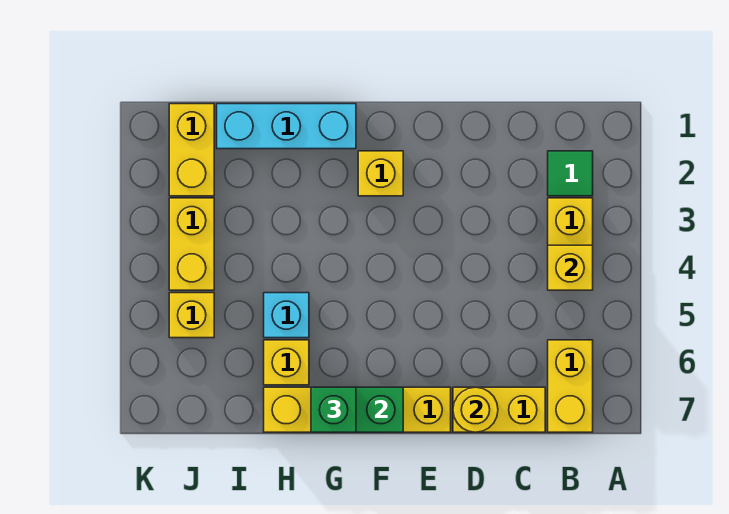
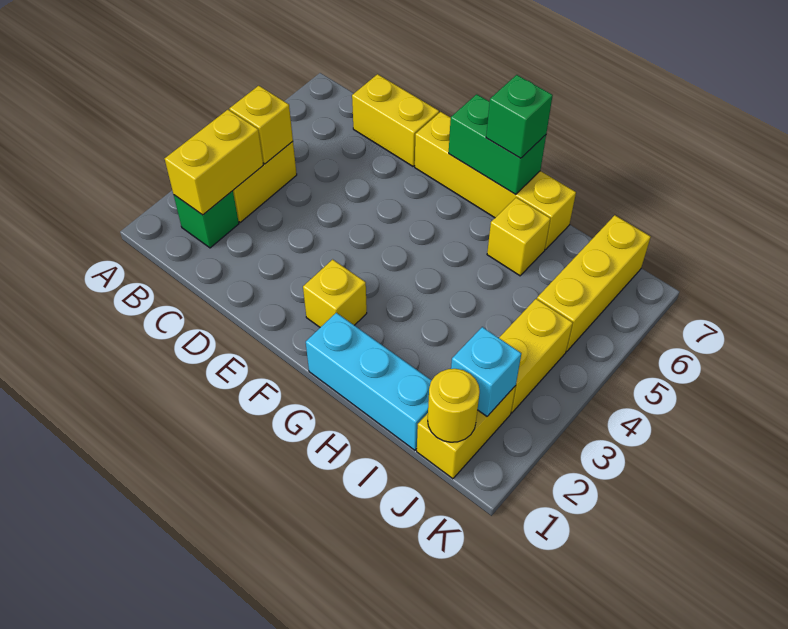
green tile B2 level 1 -> green brick B2 level 1
yellow brick B6:B7 level 1 -> yellow brick B2:B3 level 2
yellow round brick D7 level 2 -> yellow round brick J1 level 2
cyan brick H5 level 1 -> cyan brick J2 level 2
yellow brick J5 level 1 -> yellow brick J5:J7 level 1

